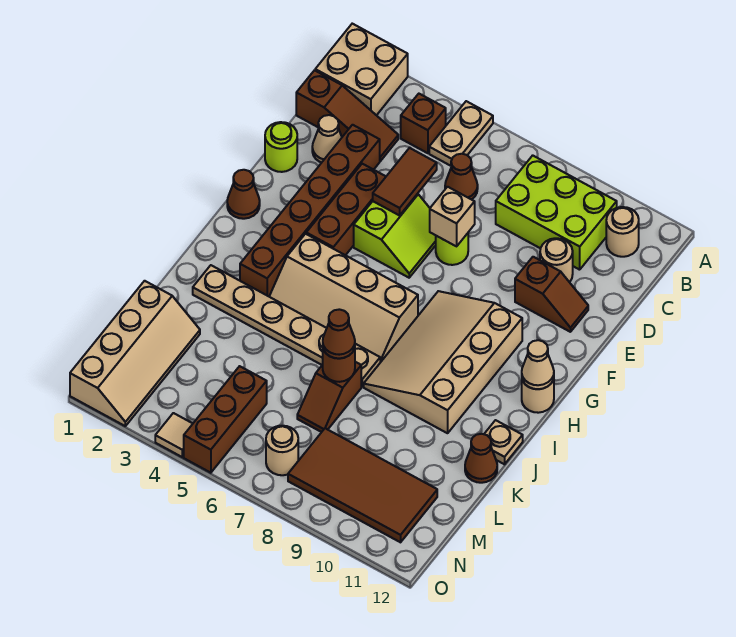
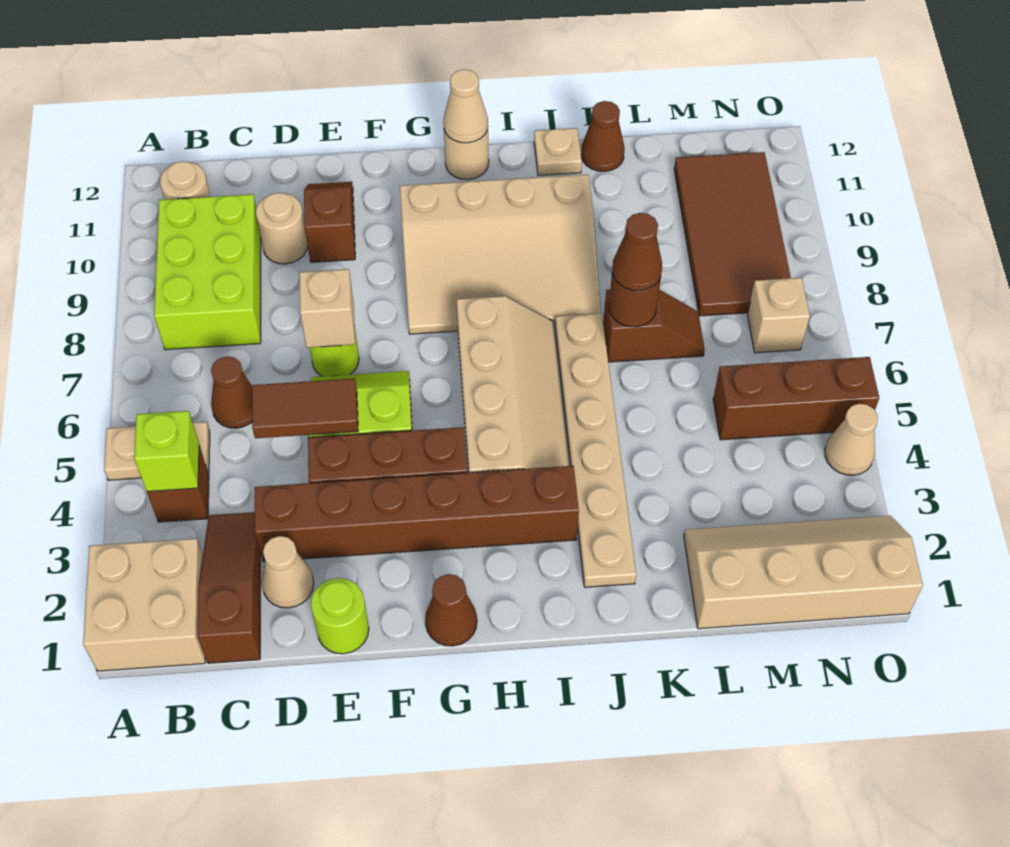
none -> lime brick B4 level 2
tan round brick N7 level 1 -> tan brick N7 level 1
tan tile O4 level 1 -> tan cone O4 level 1

